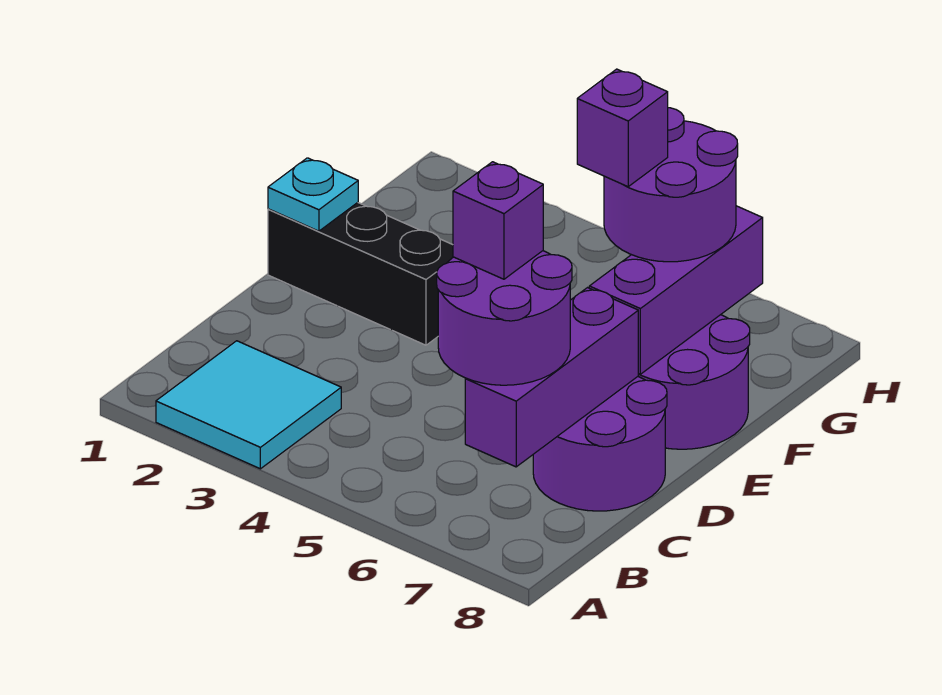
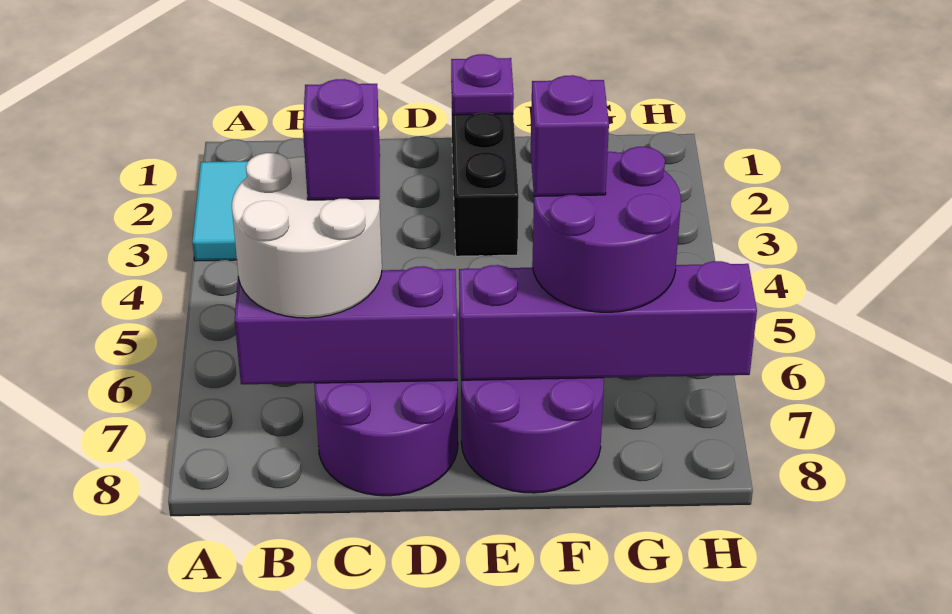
purple round brick B6:C7 level 3 -> white round brick B6:C7 level 3
cyan plate E1 level 2 -> purple plate E1 level 2
purple brick E7:G7 level 2 -> purple brick E7:H7 level 2

